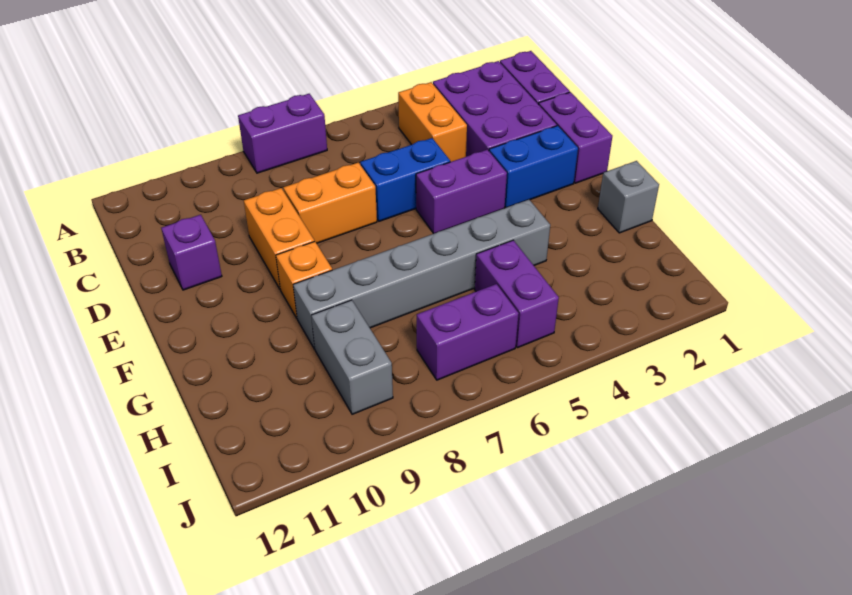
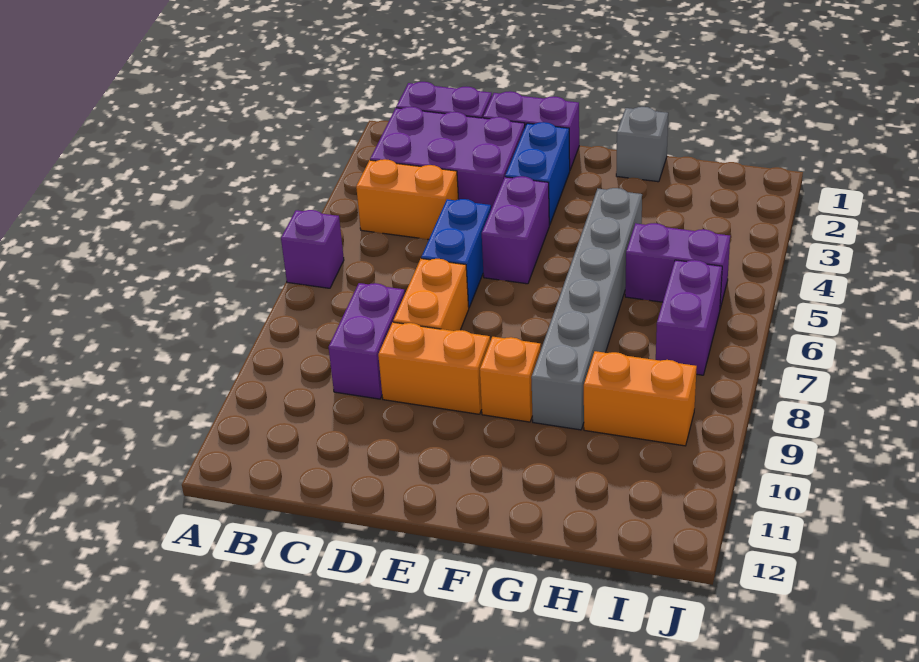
purple brick A7:A8 level 1 -> purple brick C8:C9 level 1
purple brick D11 level 1 -> purple brick A6 level 1
grey brick H9:I9 level 1 -> orange brick H9:I9 level 1

